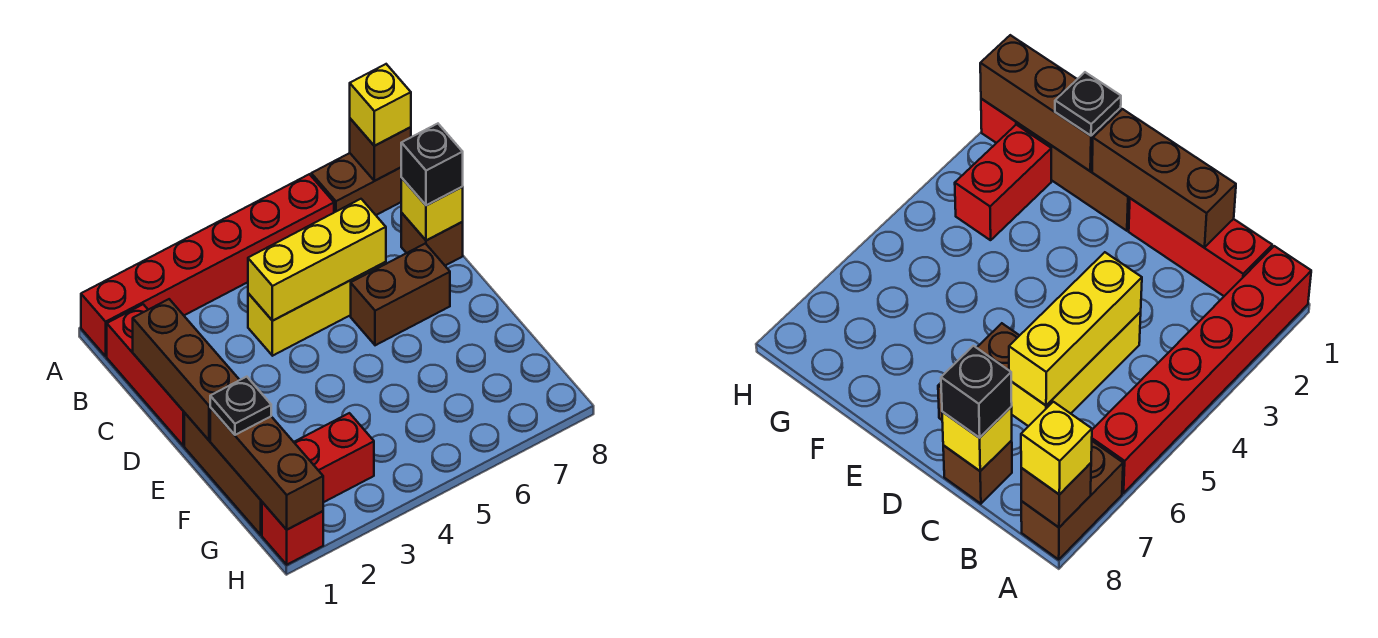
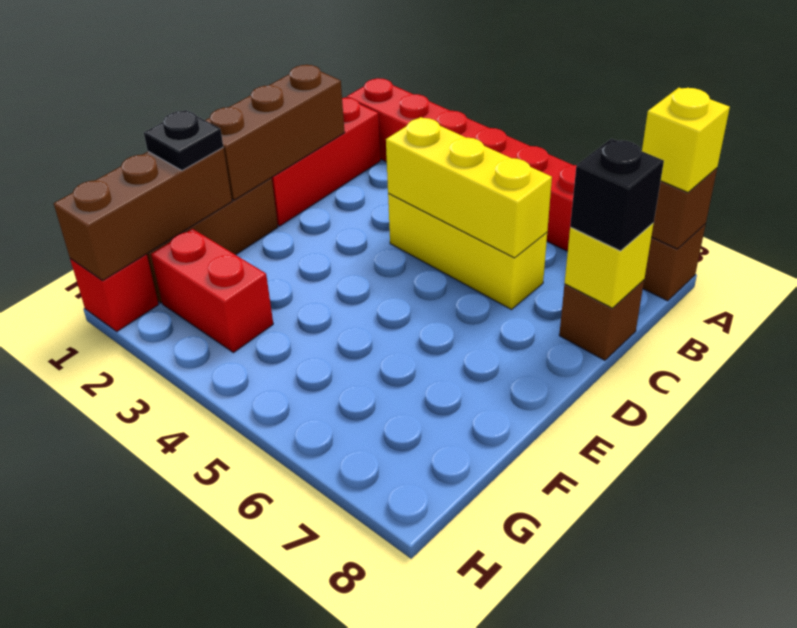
brown brick D6:D7 level 1 -> none

